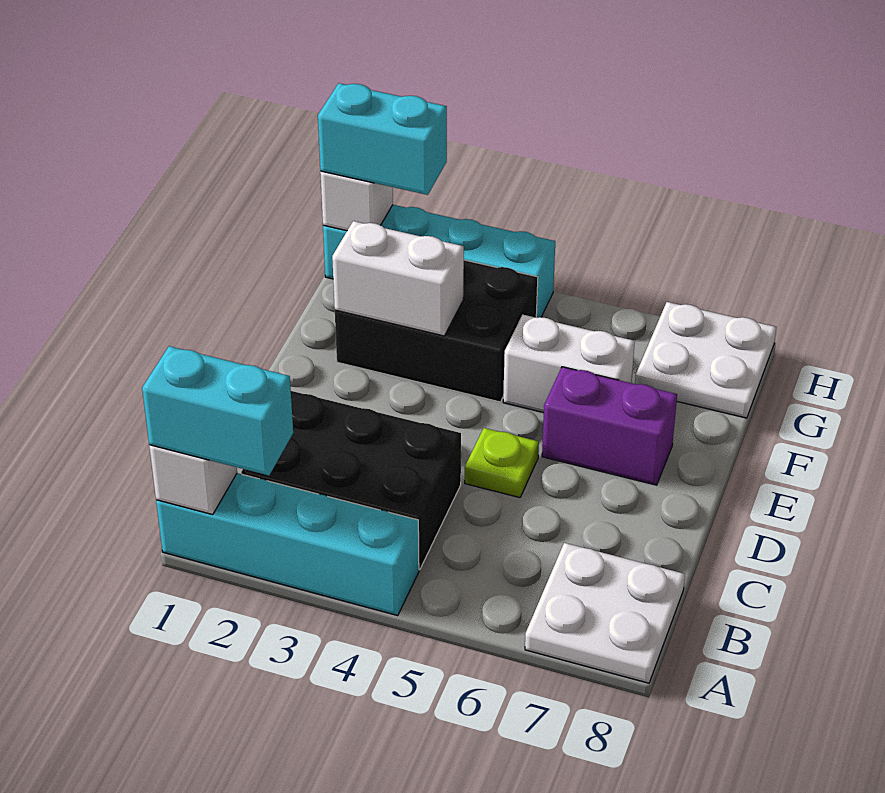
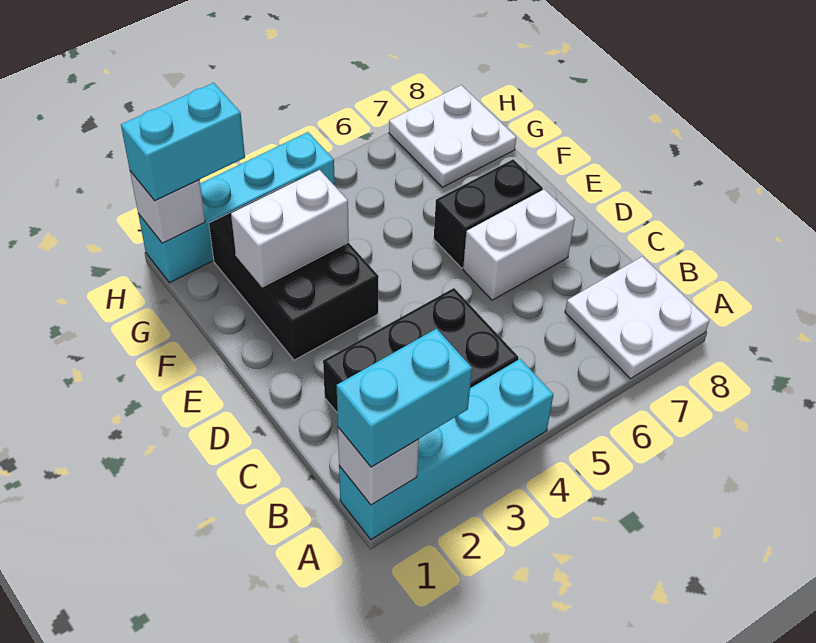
lime plate D5 level 1 -> none
purple brick E6:E7 level 1 -> black brick E6:E7 level 1
black brick F2:G4 level 1 -> black brick E2:G3 level 1
white brick F5:F6 level 1 -> white brick D6:D7 level 1

